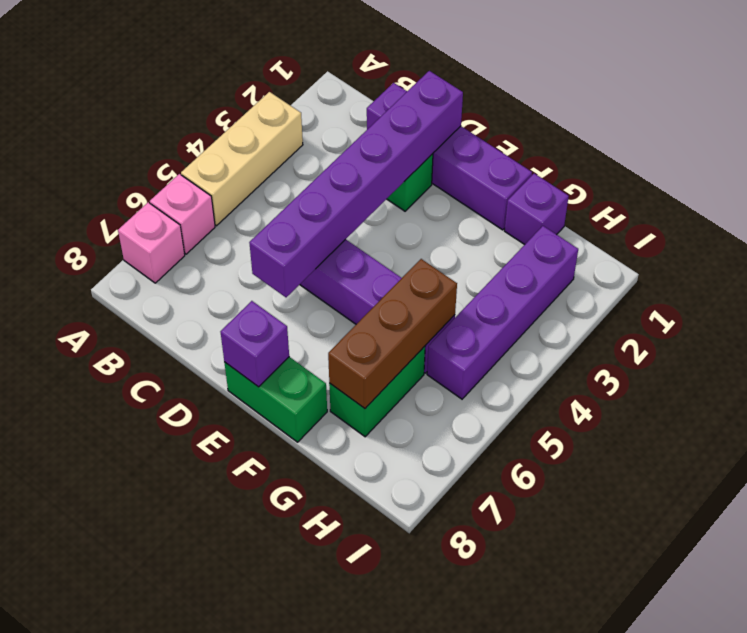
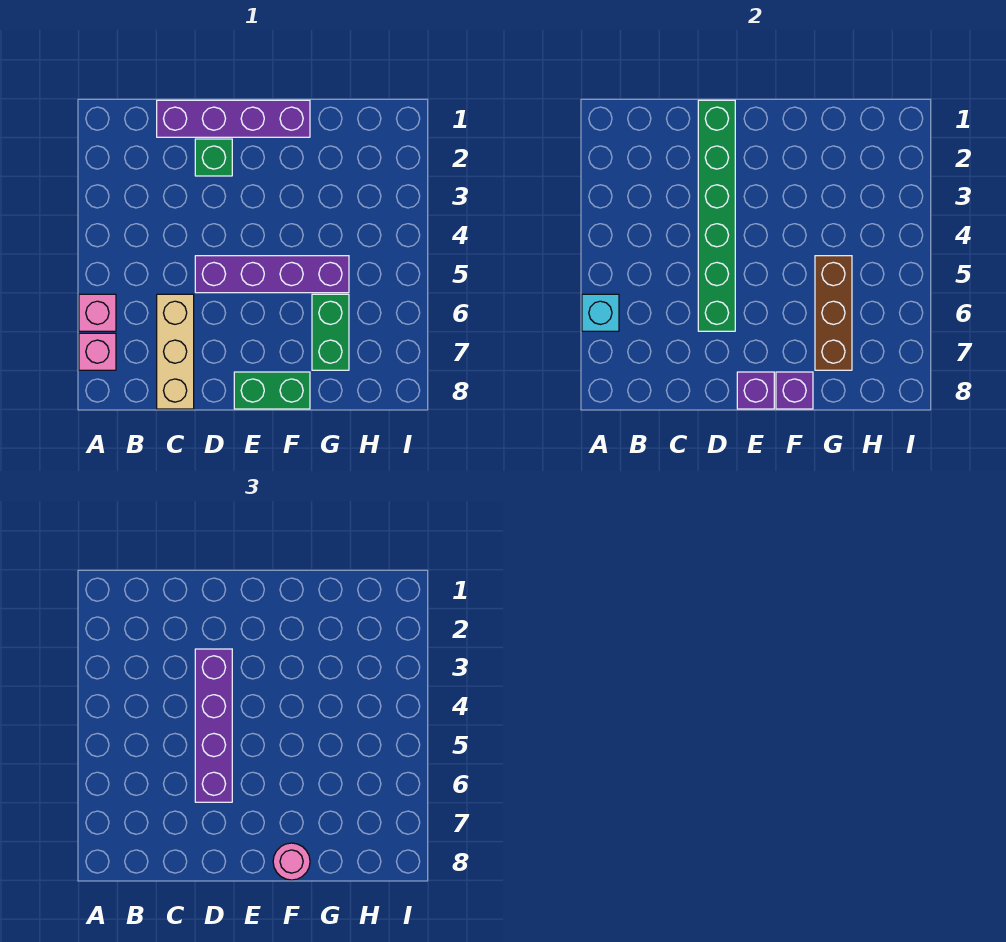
tan brick A3:A5 level 1 -> tan brick C6:C8 level 1
none -> cyan brick A6 level 2
purple brick D1:D6 level 2 -> green brick D1:D6 level 2
none -> pink round brick F8 level 3
purple brick G1 level 1 -> purple brick F8 level 2
purple brick H2:H5 level 1 -> purple brick D3:D6 level 3

